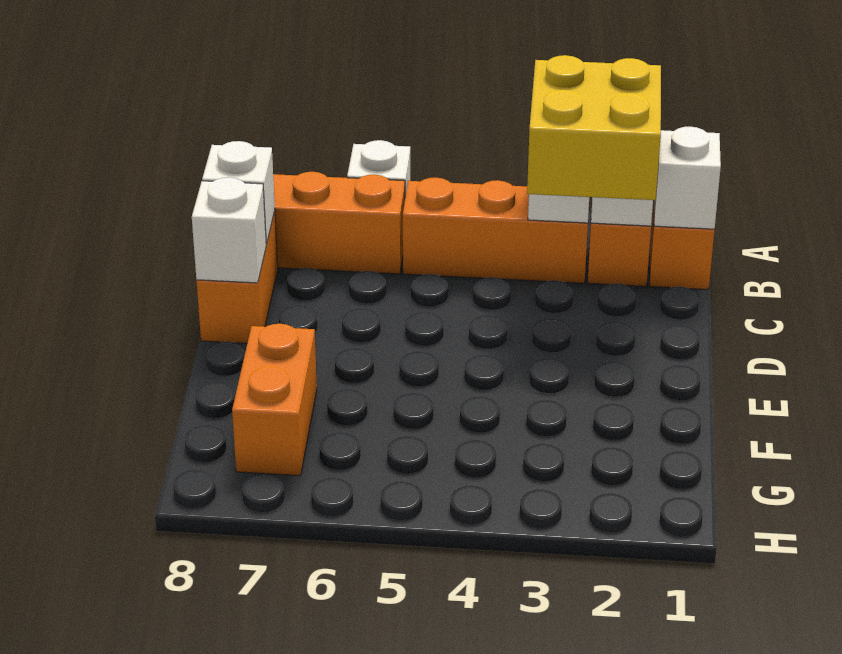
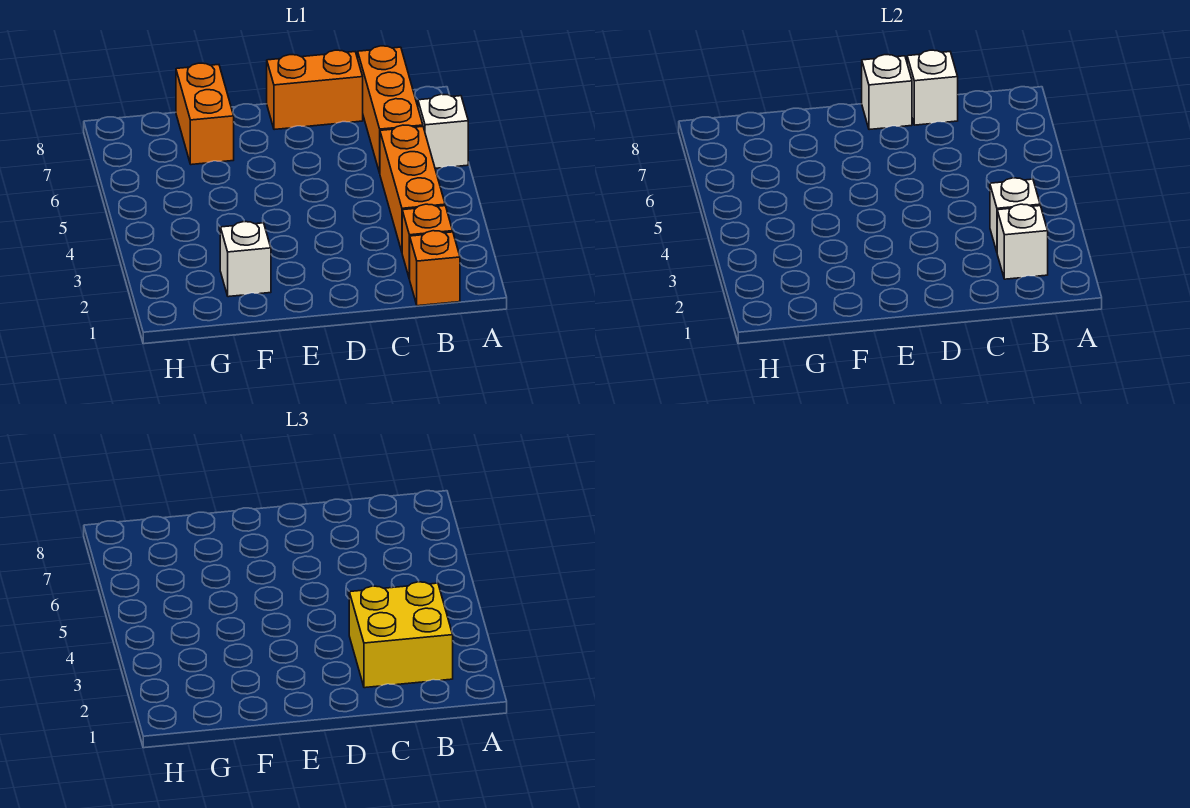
white brick B1 level 2 -> white brick F2 level 1
orange brick F7:G7 level 1 -> orange brick F7:F8 level 1

